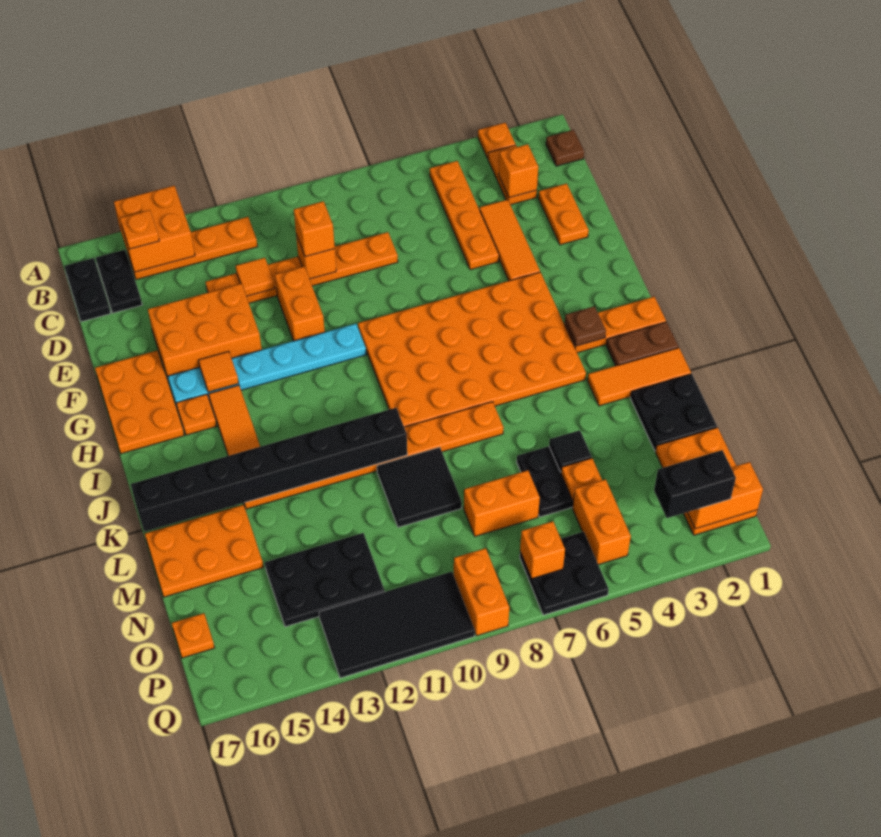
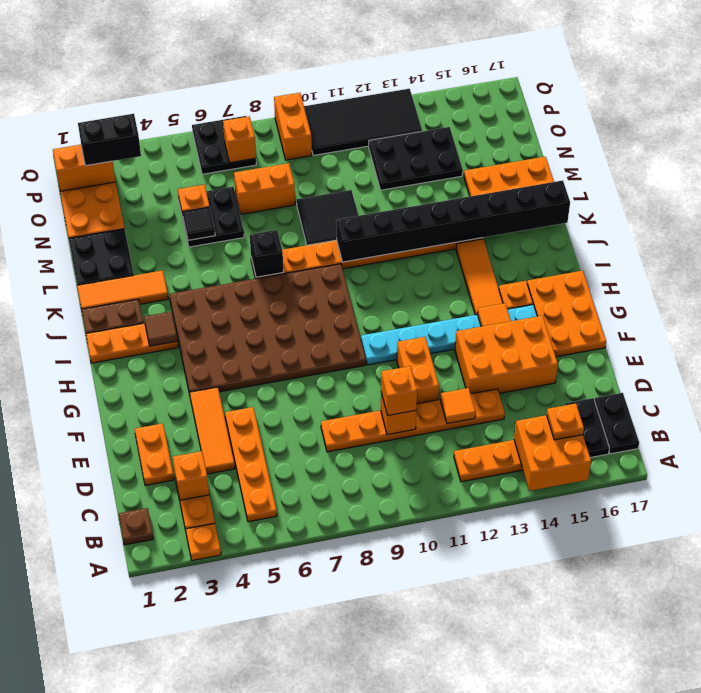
orange plate G4:J9 level 1 -> brown plate G4:J9 level 1
brown plate I3 level 2 -> brown tile I3 level 2
none -> black brick K7 level 2
orange brick O5:P5 level 1 -> none
orange plate O17 level 1 -> none

